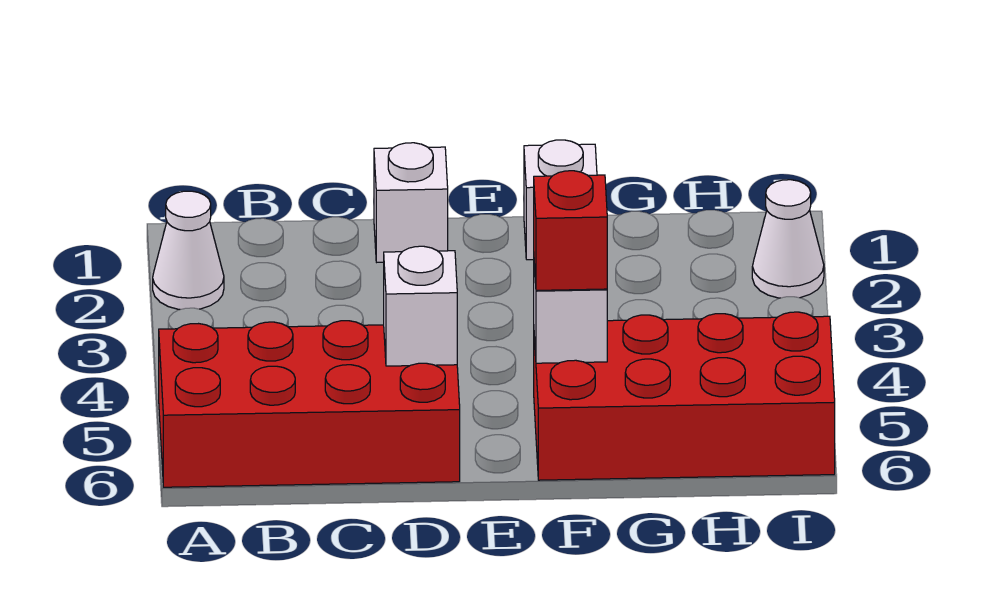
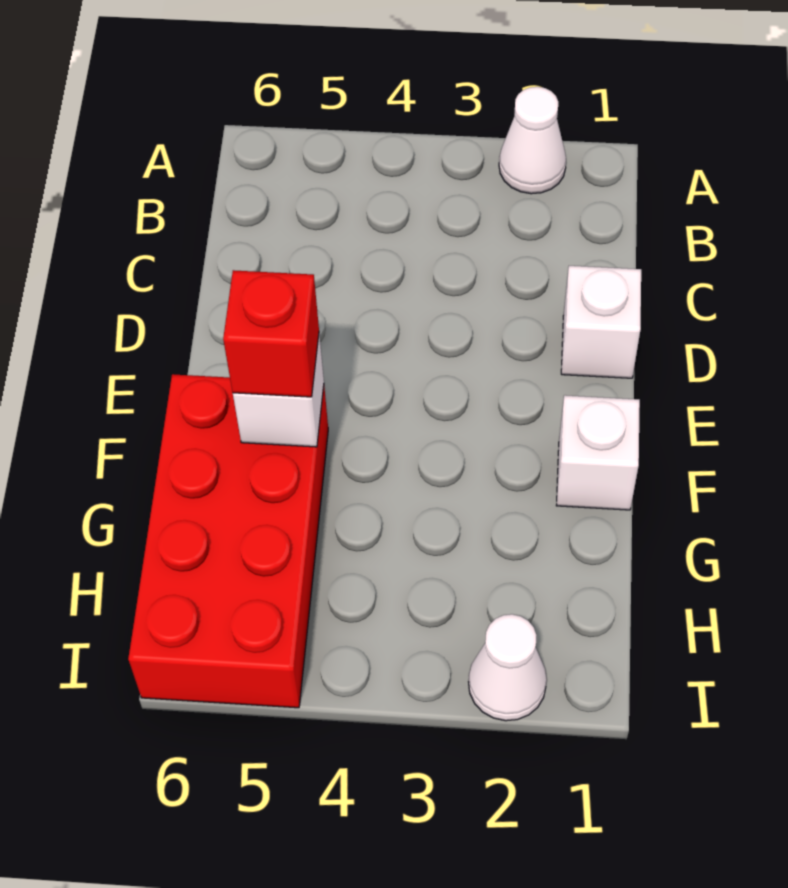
red brick A5:D6 level 1 -> none
white brick D5 level 2 -> none

